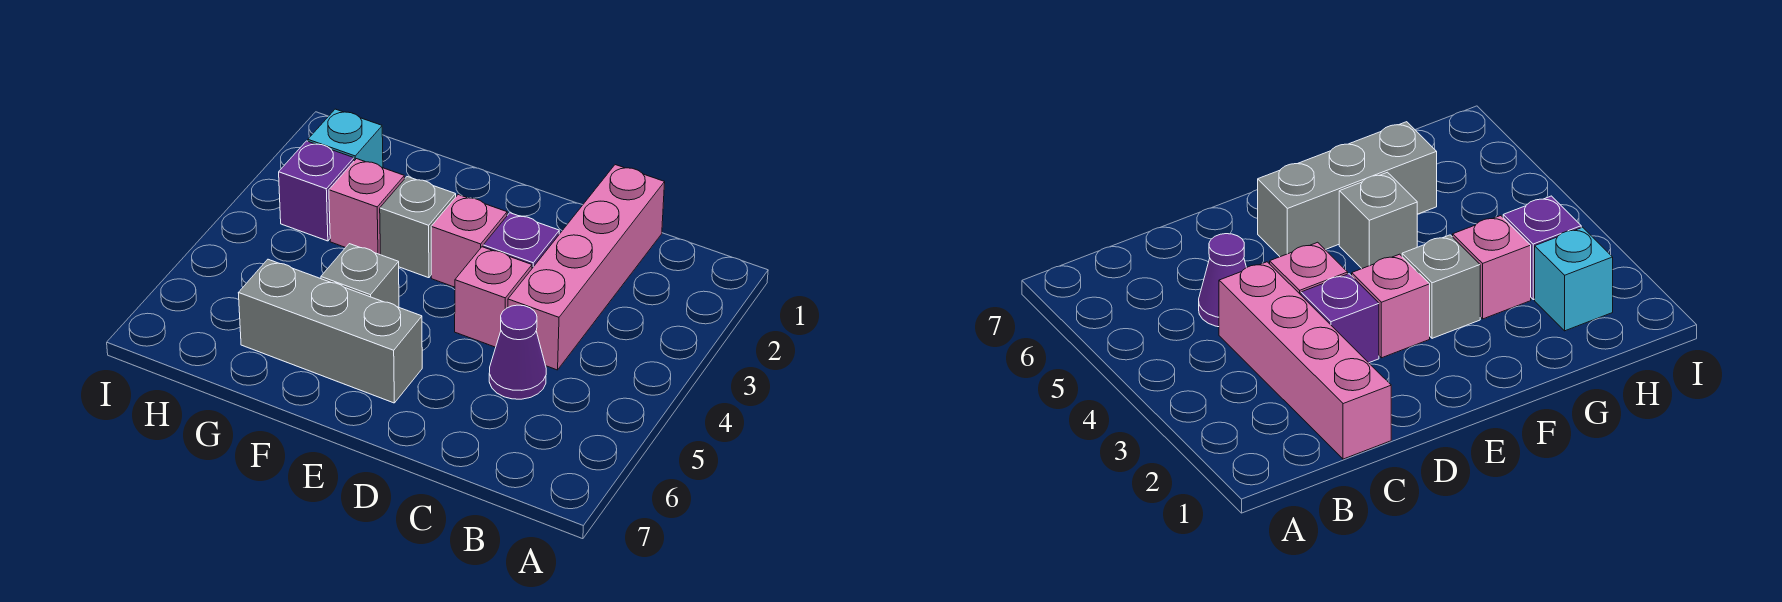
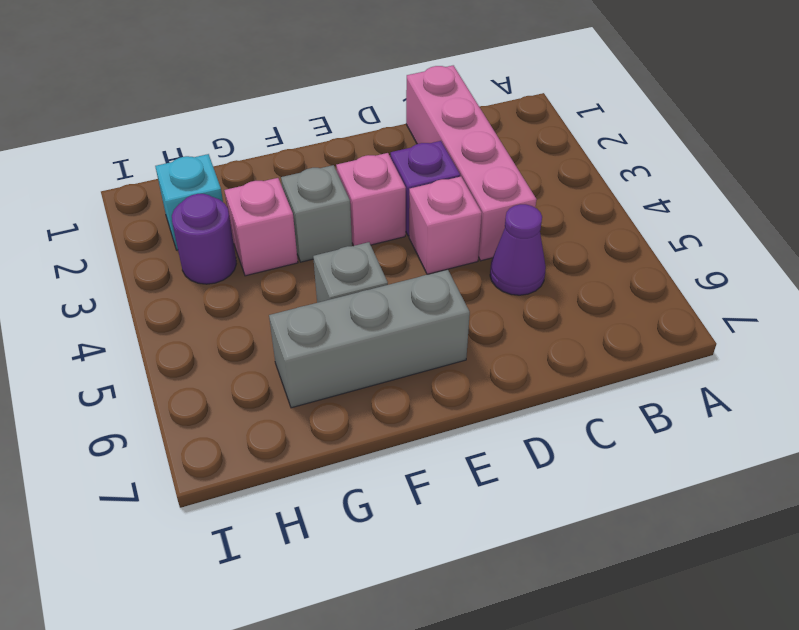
purple brick H3 level 1 -> purple round brick H3 level 1

